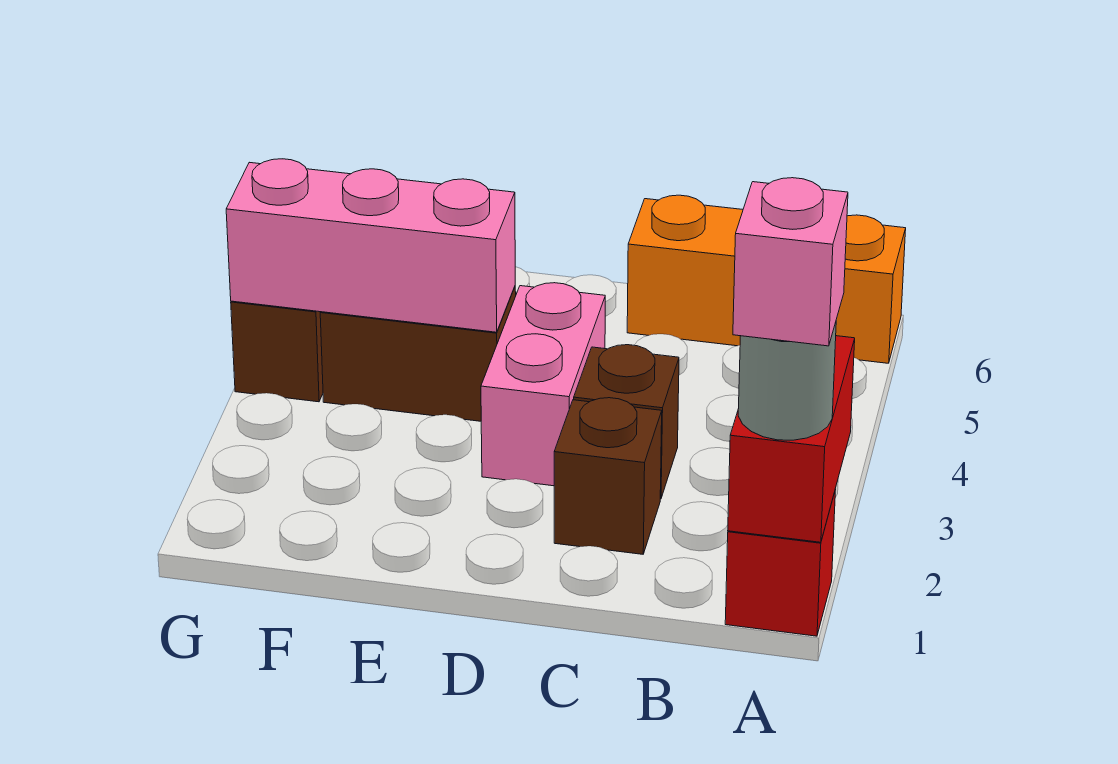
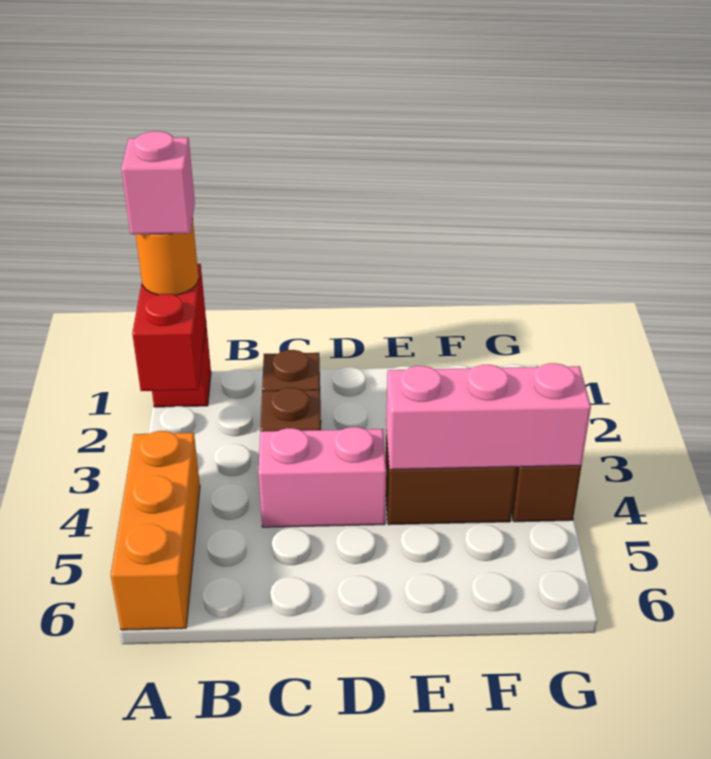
grey round brick A1 level 3 -> orange round brick A1 level 3
orange brick A6:C6 level 1 -> orange brick A4:A6 level 1
pink brick D3:D4 level 1 -> pink brick C4:D4 level 1

